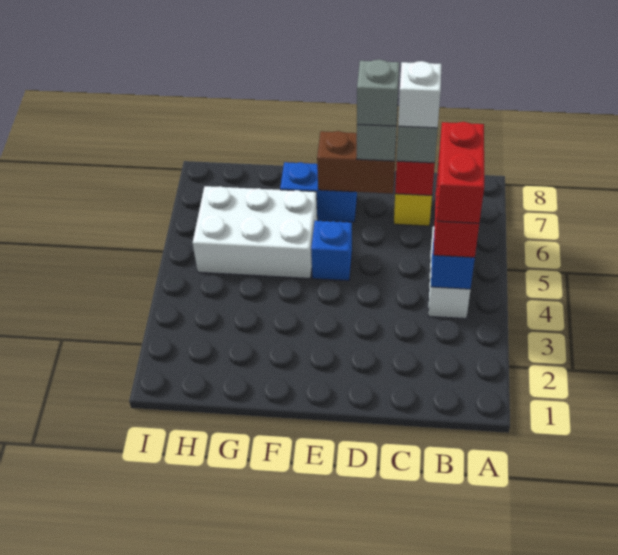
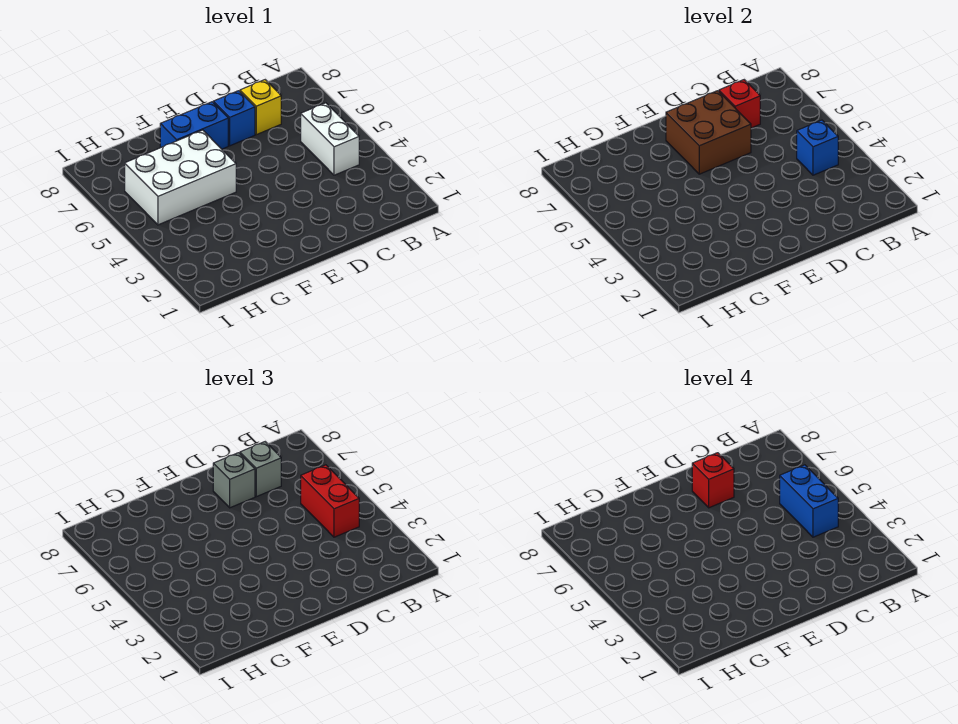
red brick B4:B5 level 4 -> blue brick B4:B5 level 4
white brick C7 level 4 -> none
brown brick D7:E7 level 2 -> brown brick D6:E7 level 2
grey brick D7 level 4 -> red brick D7 level 4
blue brick E5 level 1 -> blue brick D7 level 1

